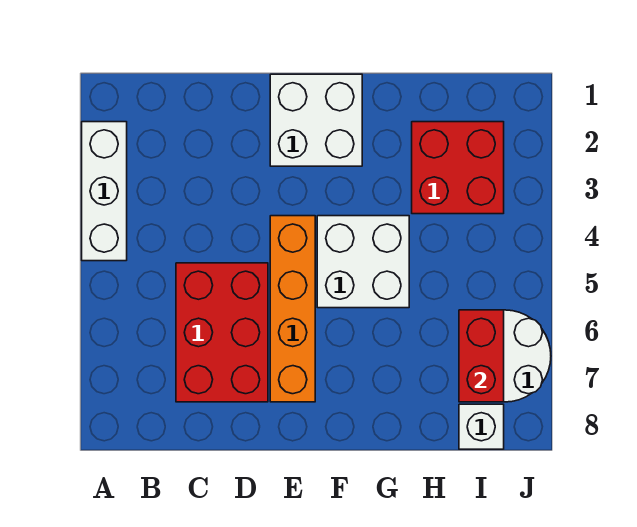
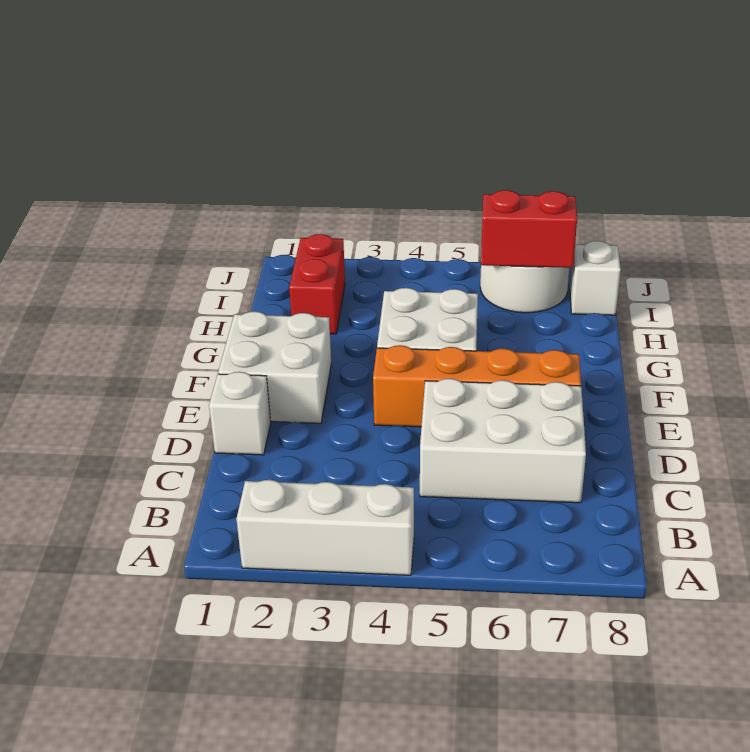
red brick C5:D7 level 1 -> white brick C5:D7 level 1
none -> white brick D1 level 1
red brick H2:I3 level 1 -> red brick H2:I2 level 1

